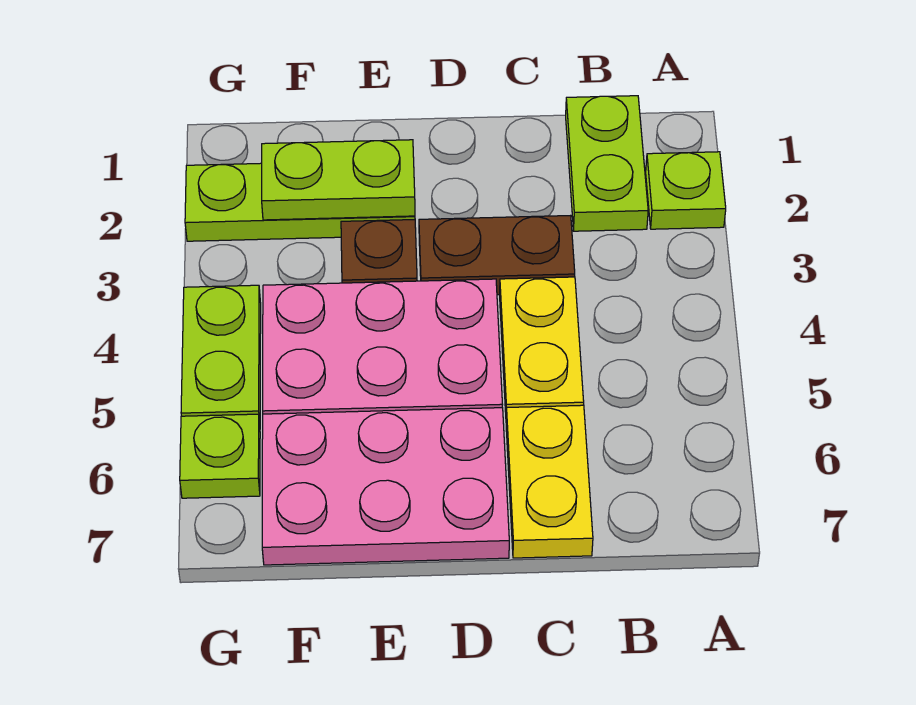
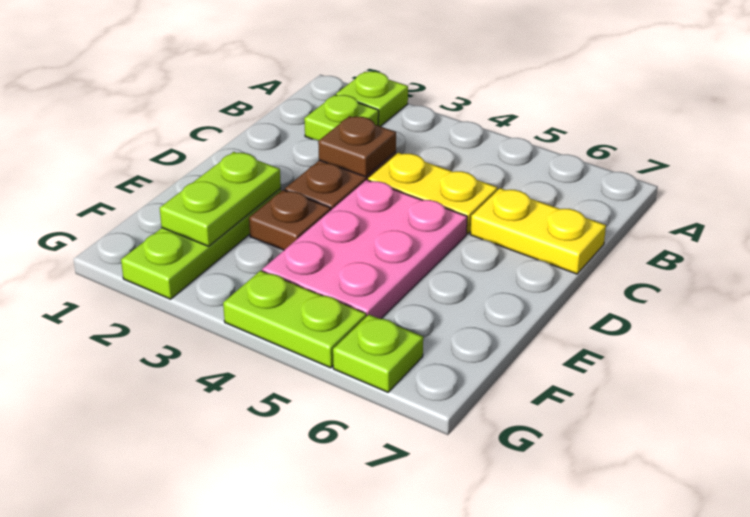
lime plate B1:B2 level 1 -> lime plate B2 level 1
none -> brown plate C3 level 2
pink plate D6:F7 level 1 -> none

